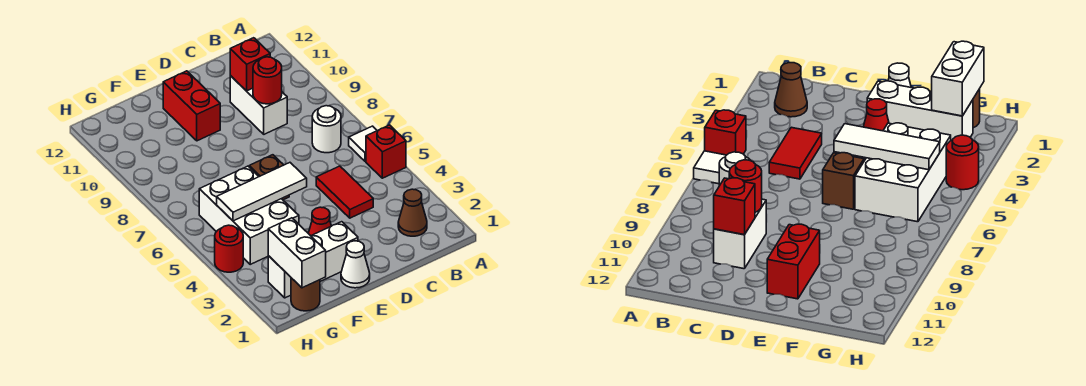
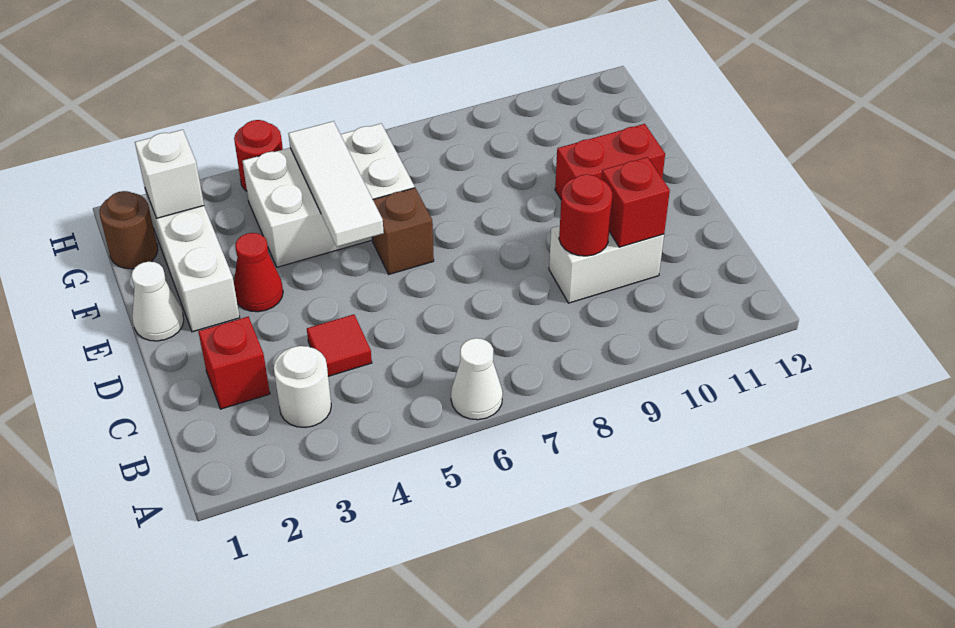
red brick A5 level 1 -> red brick C2 level 1
white tile A6 level 1 -> white cone A6 level 1
brown cone B2 level 1 -> none
white round brick B7 level 1 -> white round brick B3 level 1
red tile C4:C5 level 1 -> red tile C4 level 1
white brick G1:G2 level 2 -> white brick G2 level 2

